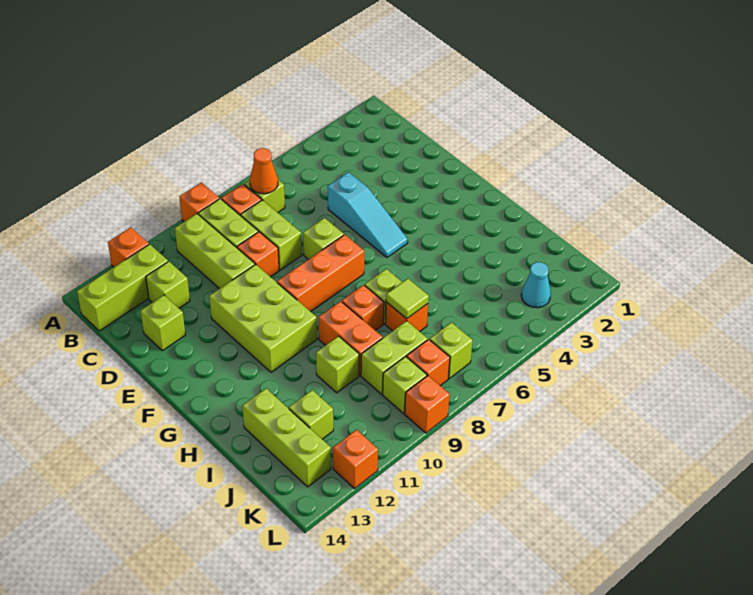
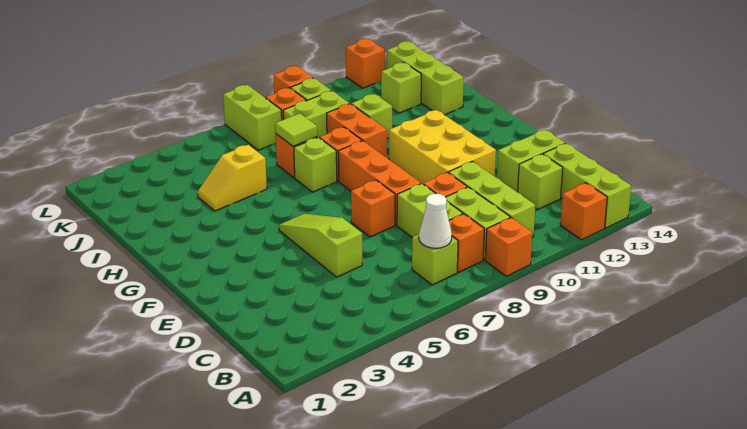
orange cone B7 level 2 -> white cone B7 level 2
lime brick B12:B14 level 1 -> lime brick A13:C13 level 1
cyan slope D5:F5 level 1 top D -> lime slope D5:F5 level 1 top D
lime brick D13 level 1 -> lime brick D12:D13 level 1
lime brick E7 level 1 -> orange brick E7 level 1
lime brick E10:G11 level 1 -> yellow brick E10:G11 level 1
orange brick F7:F9 level 1 -> orange brick E8:G8 level 1
none -> yellow slope I4:I5 level 1 top 5
cyan cone K3 level 1 -> none
lime brick K7 level 1 -> lime brick K7:L7 level 1

